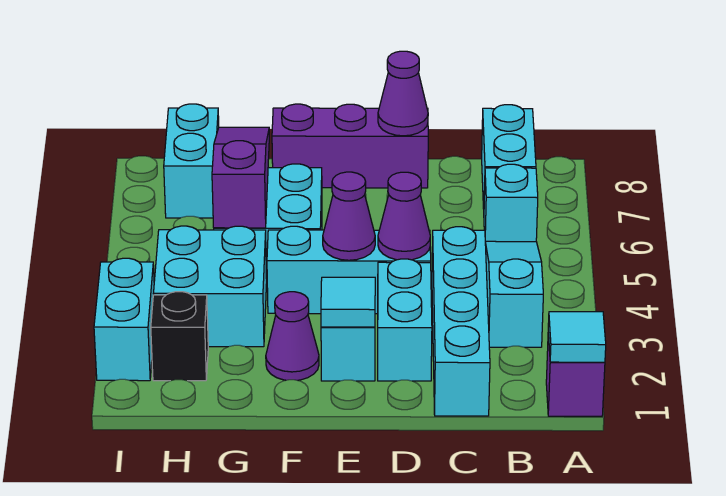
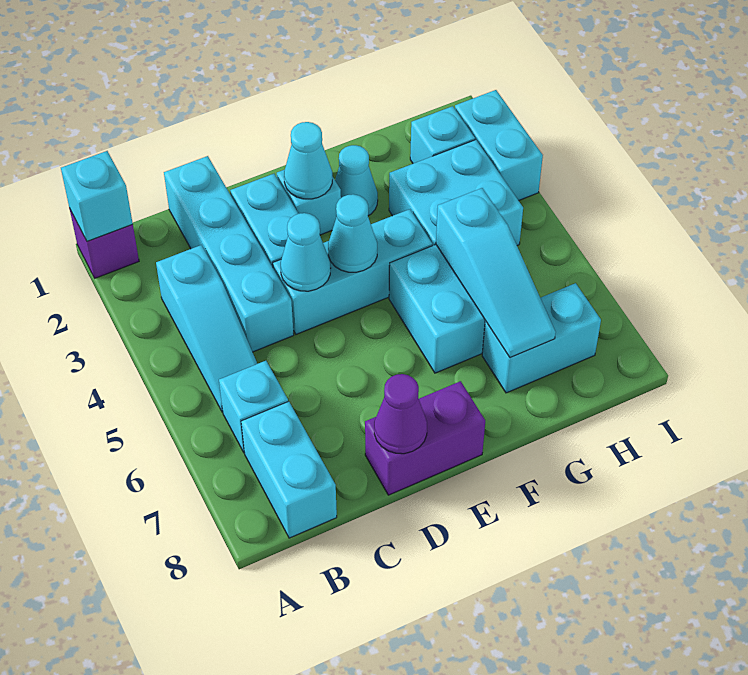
cyan tile A1 level 2 -> cyan brick A1 level 2
purple cone D4 level 2 -> cyan cone D4 level 2
purple brick D8:F8 level 1 -> purple brick D8:E8 level 1
cyan tile E2 level 2 -> cyan cone E2 level 2
purple cone E4 level 2 -> cyan cone E4 level 2
purple cone F2 level 1 -> cyan cone F2 level 1
purple slope G5:G7 level 2 top 5 -> cyan slope G5:G7 level 2 top 5
black brick H2 level 1 -> cyan brick H2 level 1
cyan brick H7:H8 level 1 -> cyan brick G7:H7 level 1

